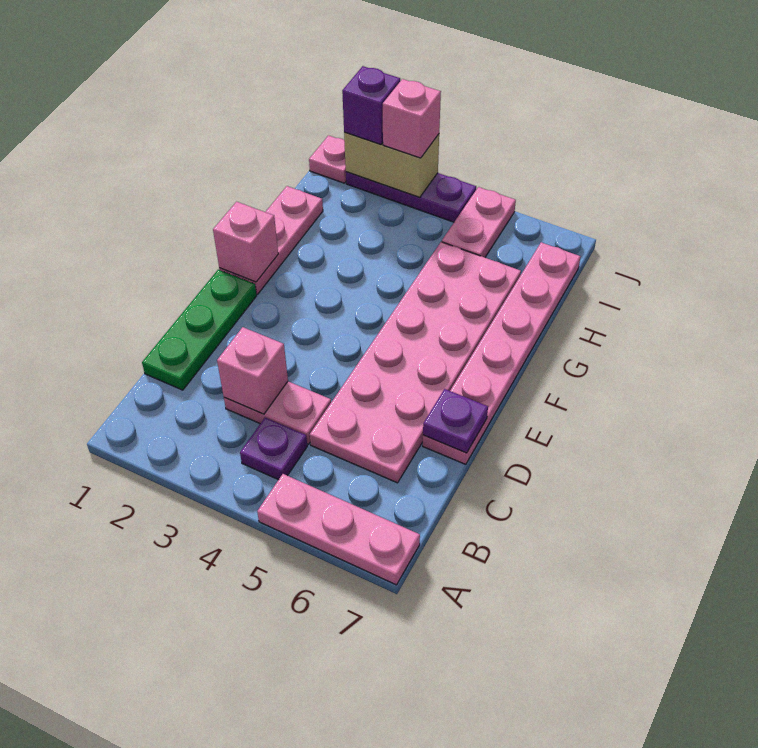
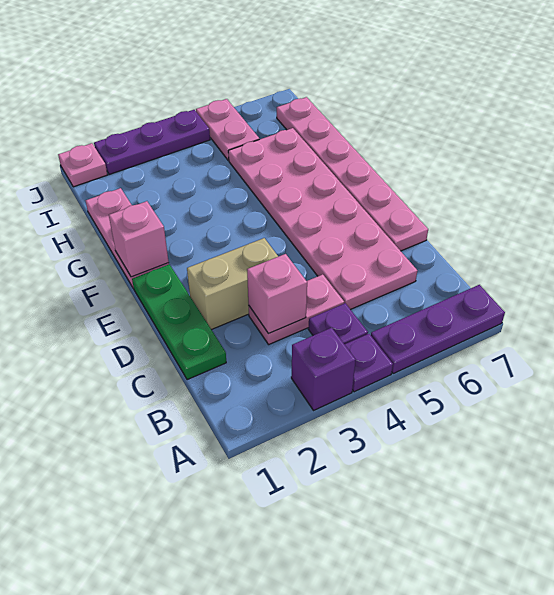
pink plate A5:A7 level 1 -> purple plate A5:A7 level 1
purple plate D7 level 2 -> purple plate A4 level 1
tan brick J2:J3 level 2 -> tan brick D2:D3 level 1
purple brick J2 level 3 -> purple brick A3 level 1
pink brick J3 level 3 -> none

